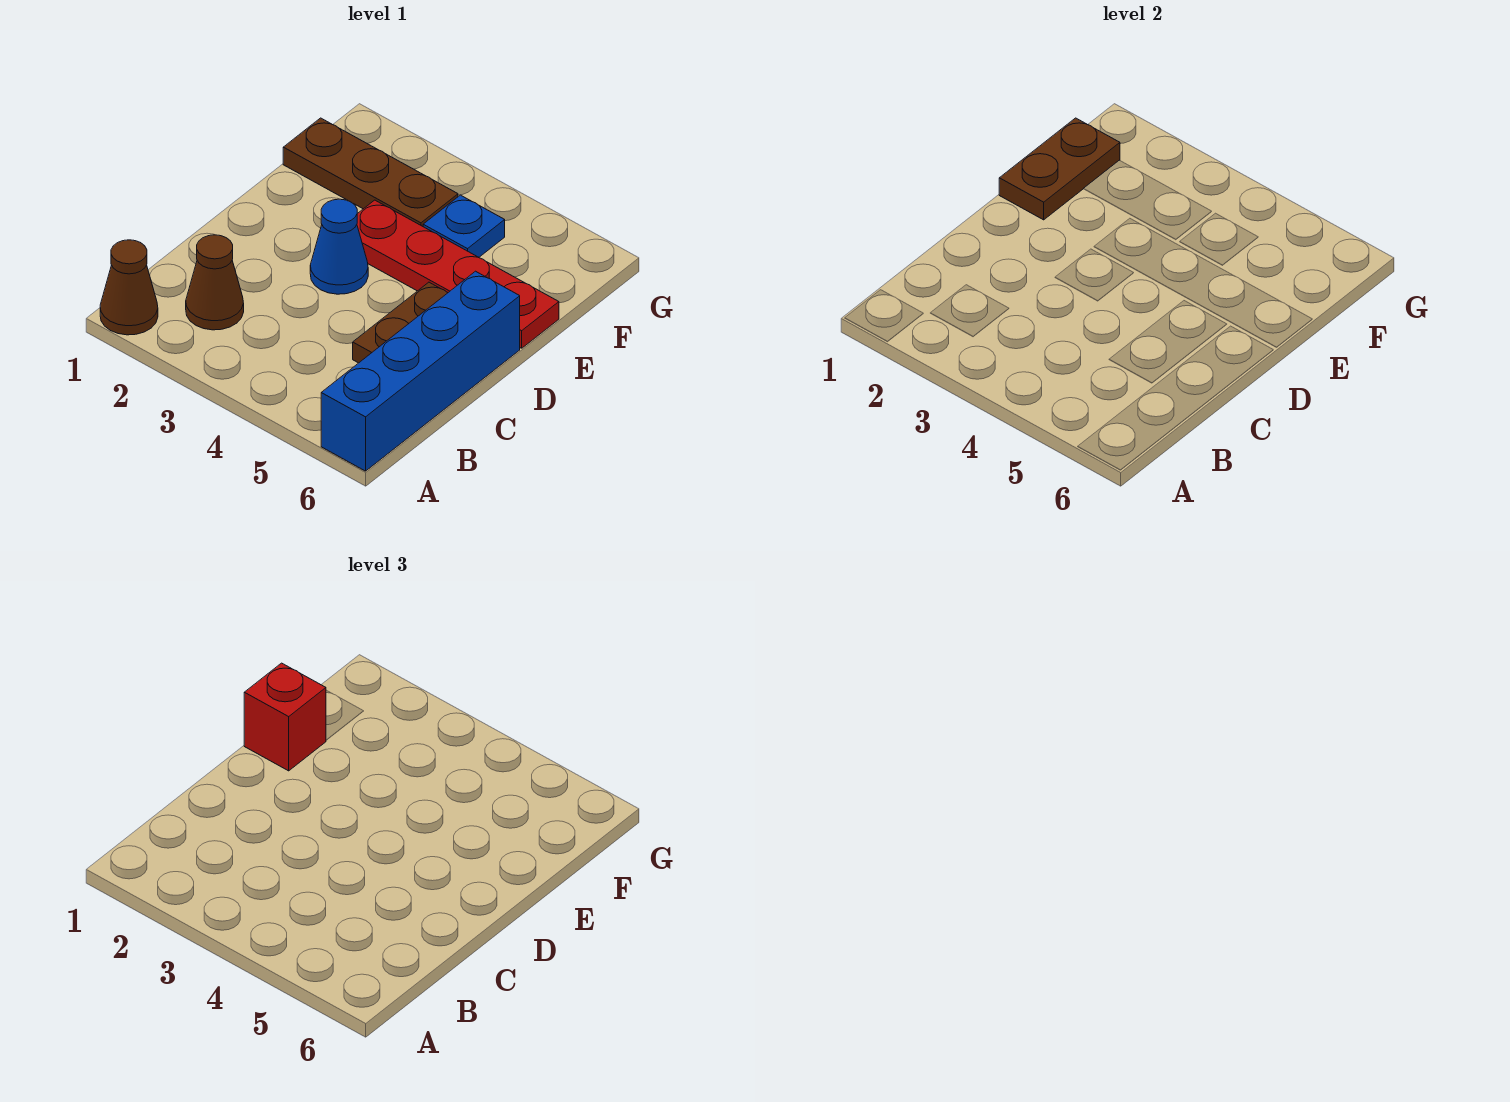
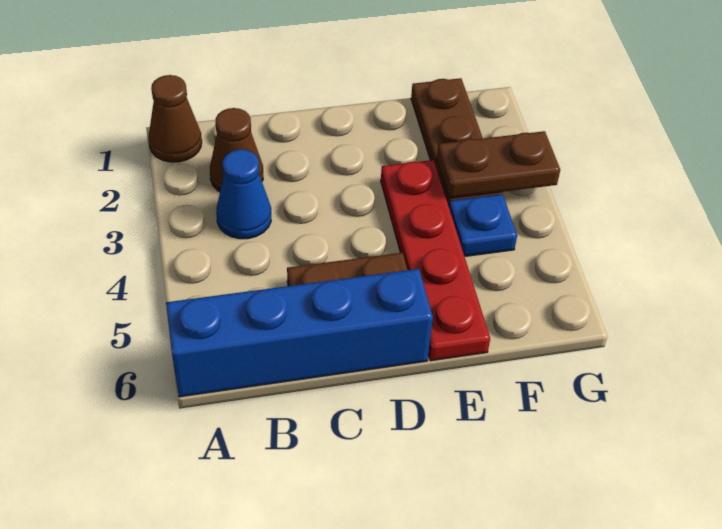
blue cone D3 level 1 -> blue cone B3 level 1
brown plate E1:F1 level 2 -> brown plate F3:G3 level 2
red brick E1 level 3 -> none

